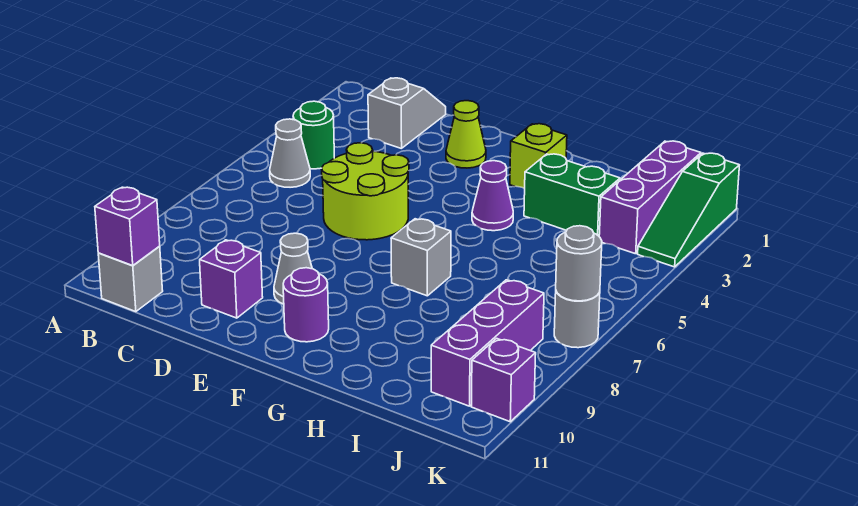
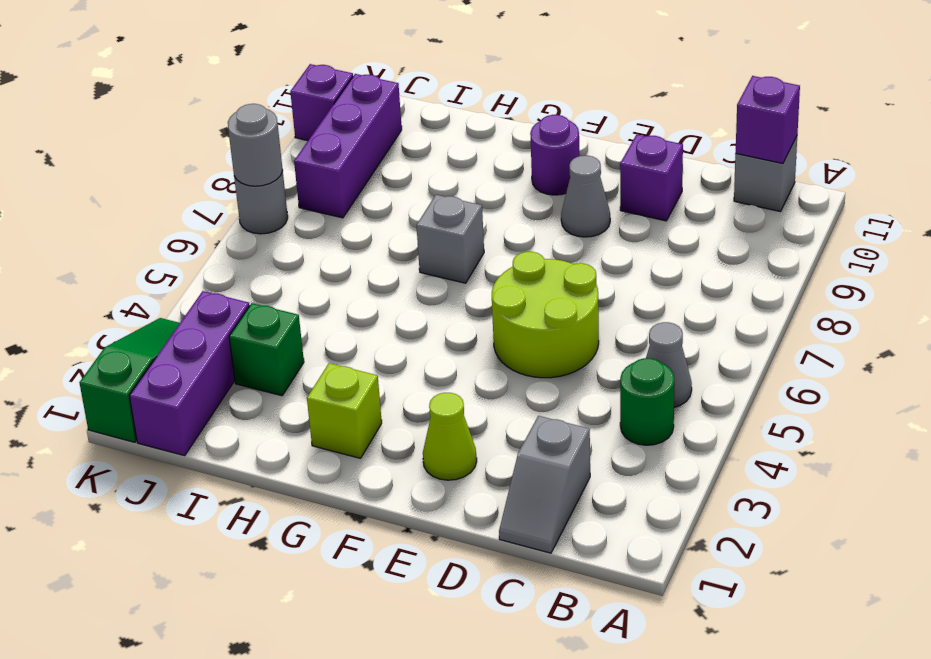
purple cone G4 level 1 -> none
green brick H3:I3 level 1 -> green brick I3 level 1

